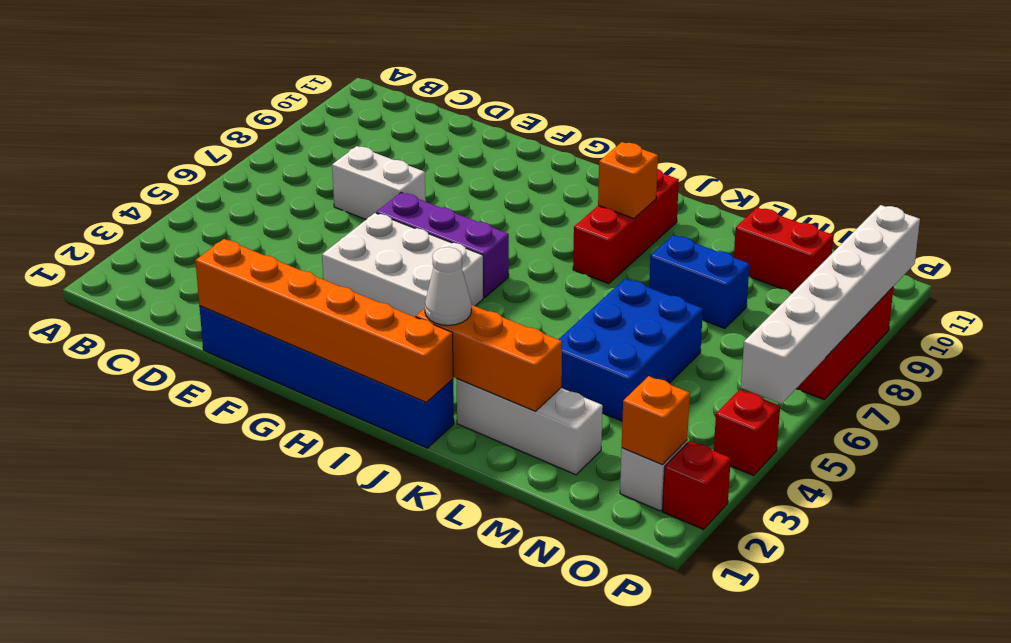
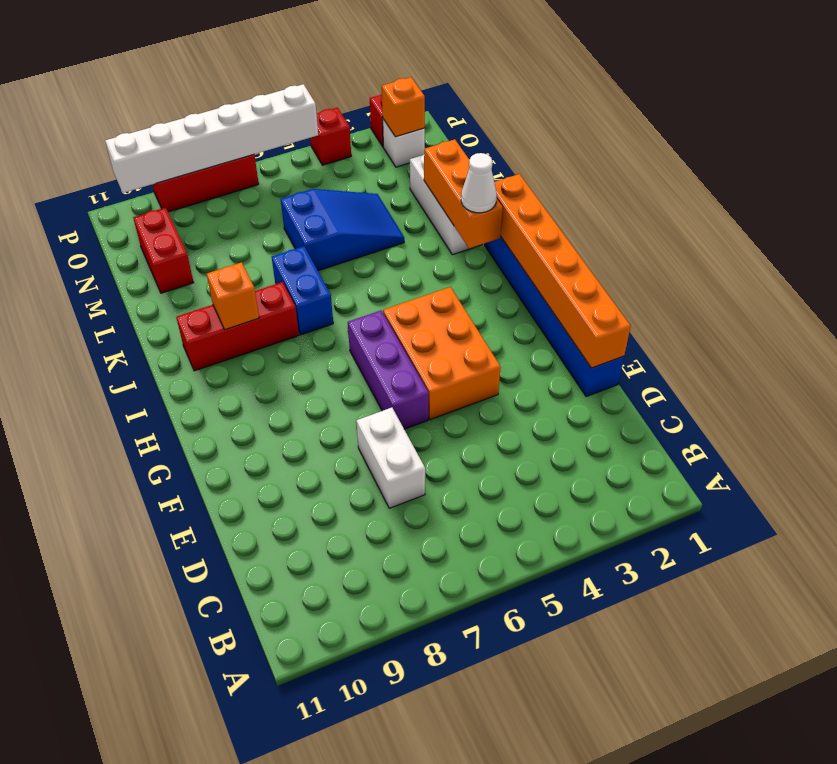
white brick F4:H5 level 1 -> orange brick F4:H5 level 1
blue brick L4:M6 level 1 -> blue slope L4:M6 level 1 top 6
blue brick L8:M8 level 1 -> blue brick J7:K7 level 1

